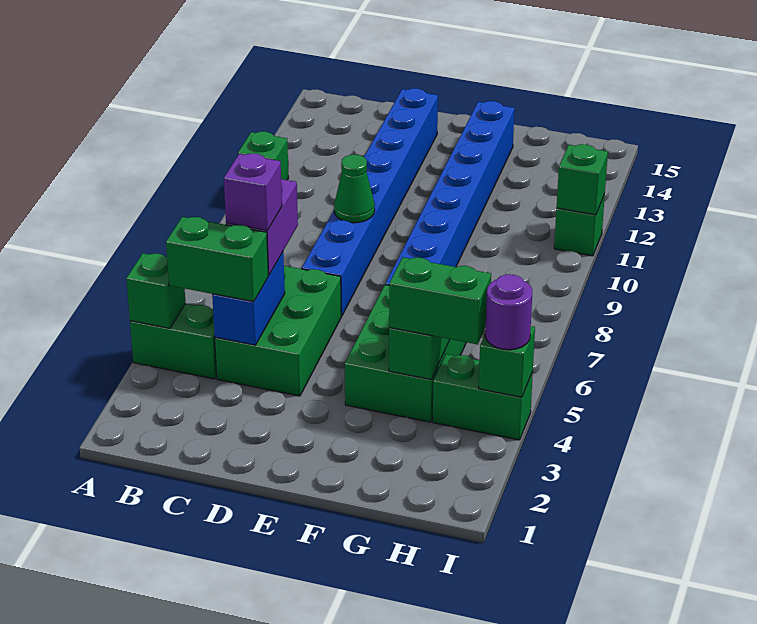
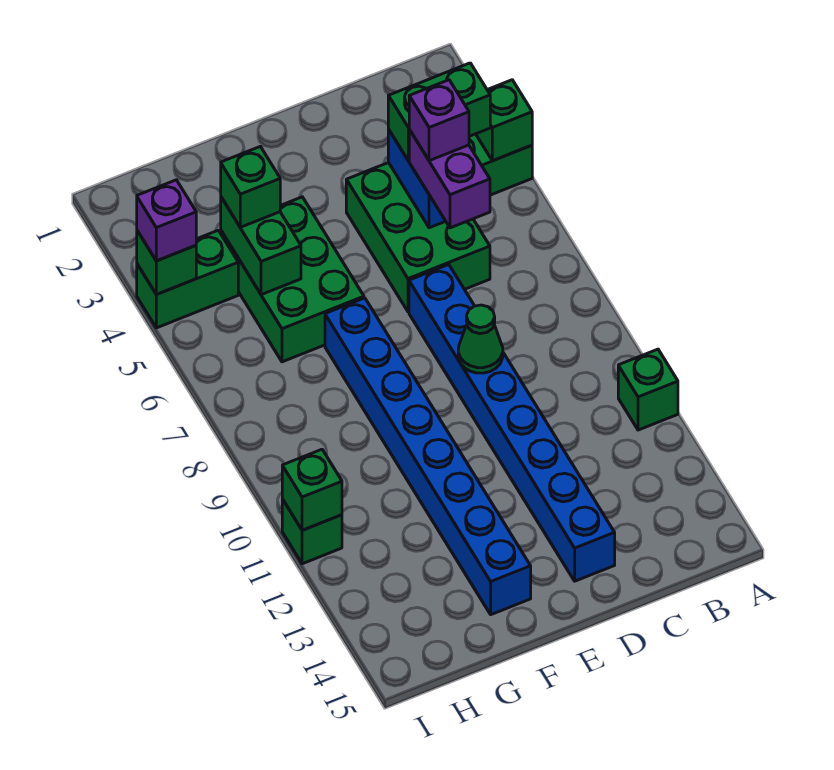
green brick G4:H4 level 3 -> green brick G4 level 3
purple round brick I4 level 3 -> purple brick I4 level 3

